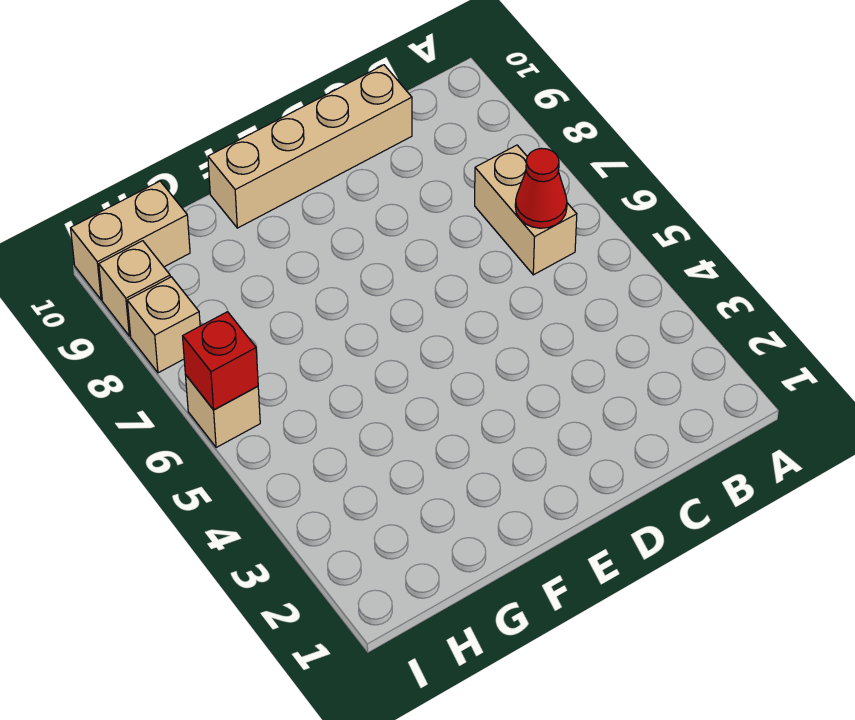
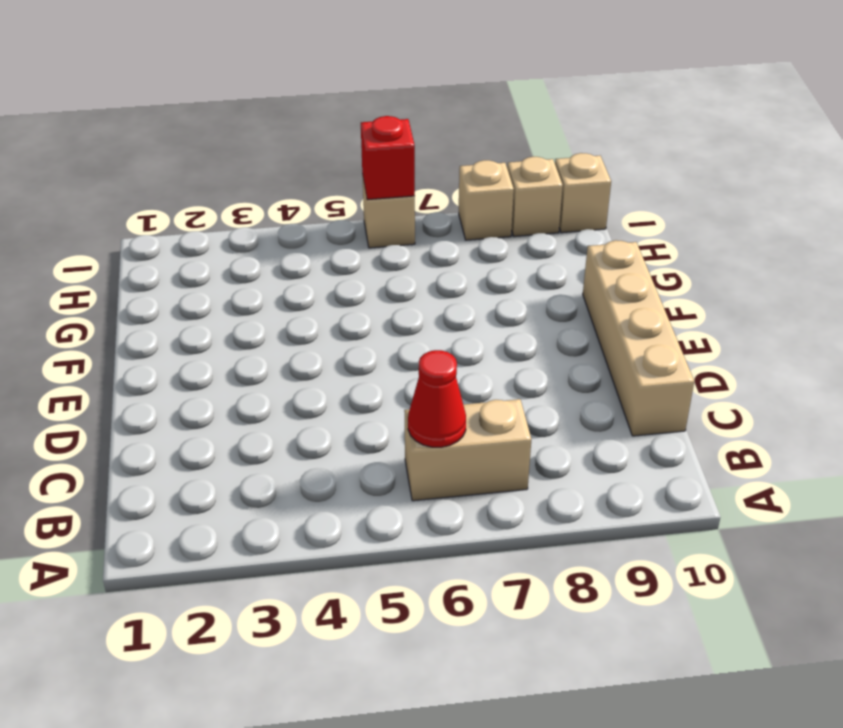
tan brick H10:I10 level 1 -> tan brick I10 level 1

